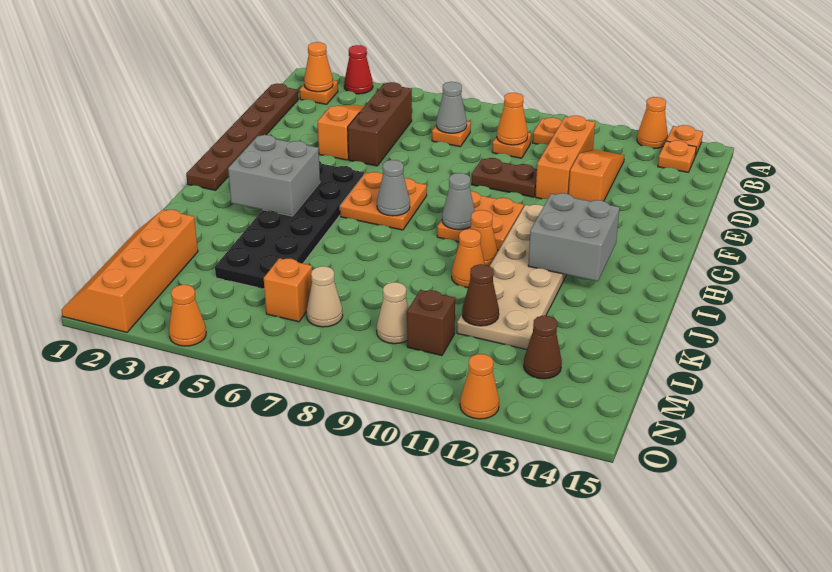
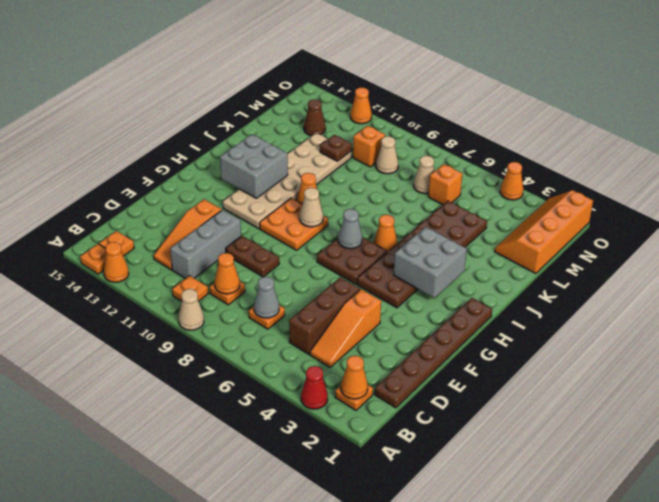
none -> tan cone A9 level 1
orange brick C11:E11 level 1 -> grey brick C11:E11 level 1
black plate G4:L5 level 1 -> brown plate G4:L5 level 1
orange plate G6:H7 level 1 -> brown plate G6:H7 level 1
grey cone H9 level 2 -> tan cone H9 level 2
orange cone J10 level 1 -> orange cone I6 level 1
orange slope L1:O2 level 1 top 2 -> orange slope L1:O2 level 1 top 1
brown cone L11 level 2 -> brown plate L11 level 2
brown brick M10 level 1 -> orange brick M10 level 1

